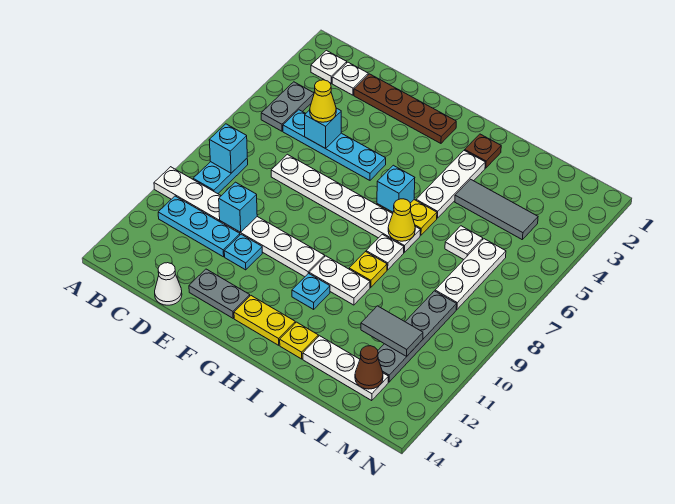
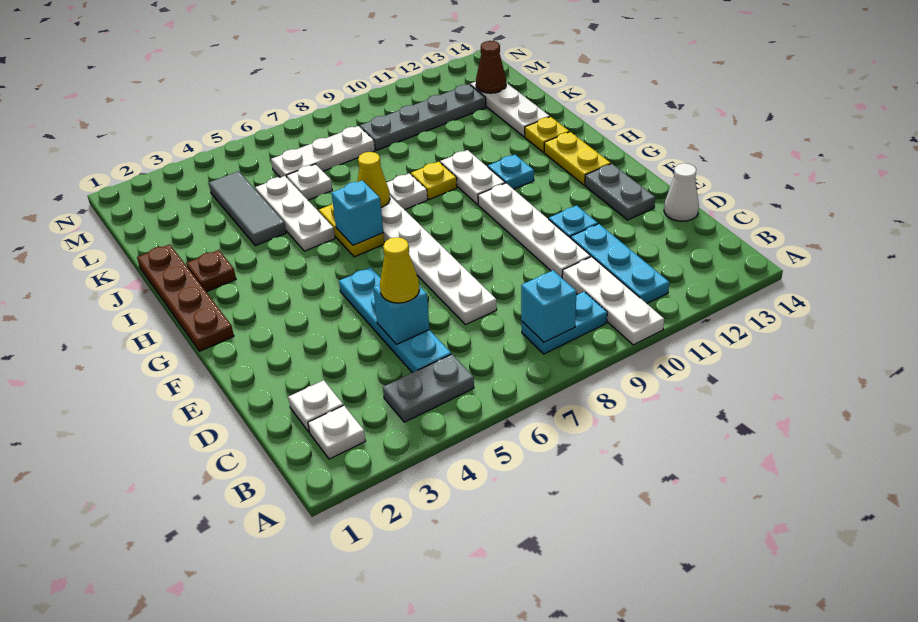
brown plate D2:G2 level 1 -> brown plate G1:J1 level 1
cyan brick D10 level 2 -> none
white plate I3:I5 level 1 -> white plate I5:K5 level 1
grey tile K11:L11 level 2 -> none

